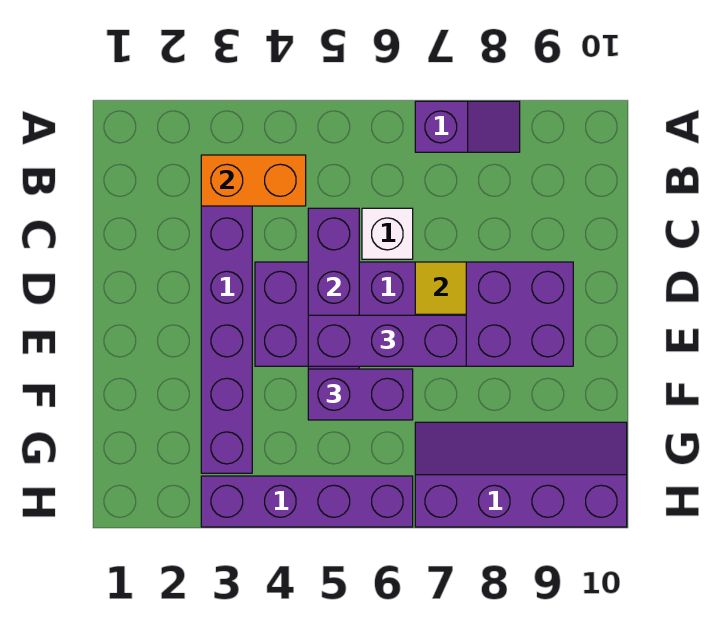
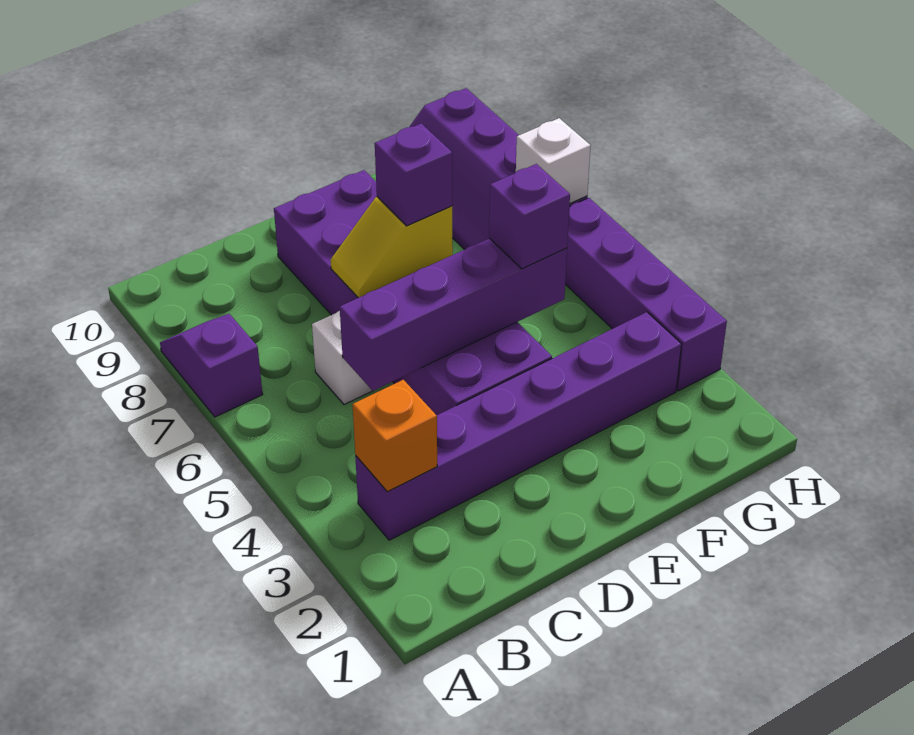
orange brick B3:B4 level 2 -> orange brick B3 level 2
purple brick E5:E7 level 3 -> purple brick E7 level 3
purple brick F5:F6 level 3 -> purple brick F5 level 3
none -> white brick H7 level 2

